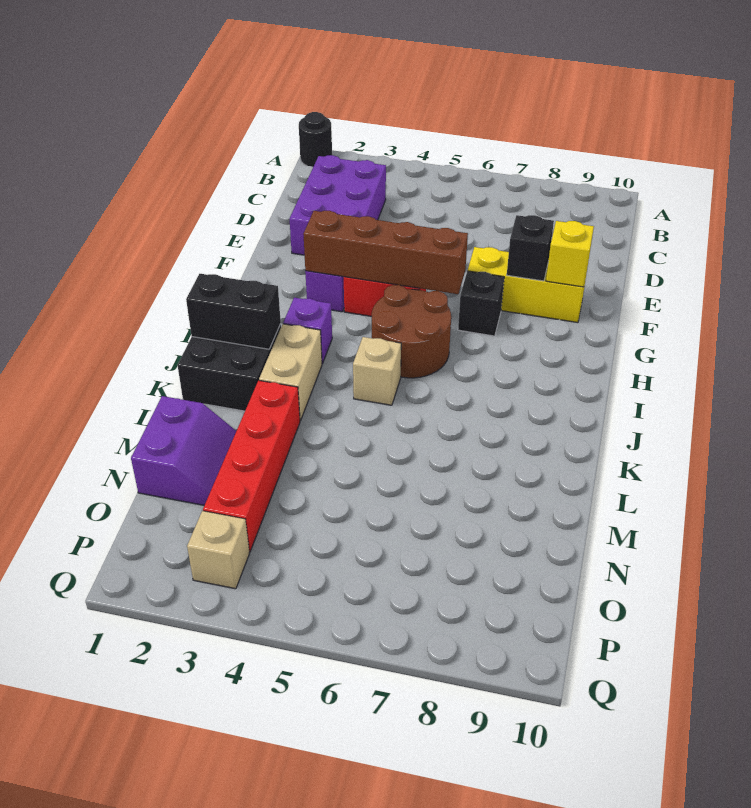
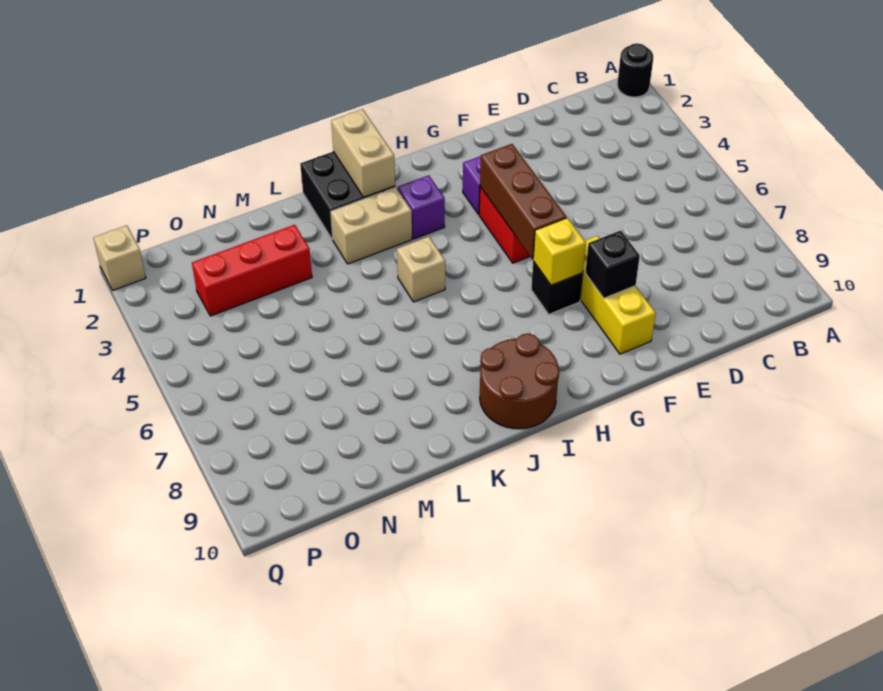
purple brick C2:E3 level 1 -> none
yellow brick F9 level 2 -> yellow brick G7 level 2
brown brick G3:G6 level 2 -> brown brick G4:G6 level 2
brown round brick H5:I6 level 1 -> brown round brick I9:J10 level 1
black brick J1:J2 level 2 -> tan brick J1:J2 level 2
red brick L3:O3 level 1 -> red brick M3:O3 level 1
purple slope M1:N2 level 1 top 1 -> none
tan brick P3 level 1 -> tan brick Q1 level 1

